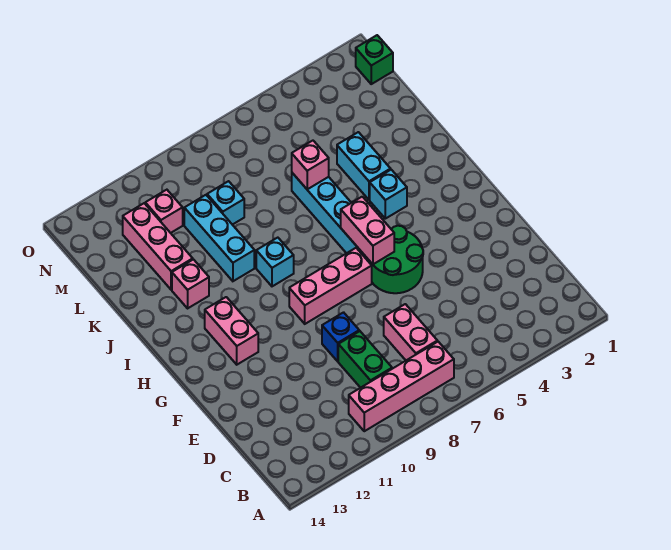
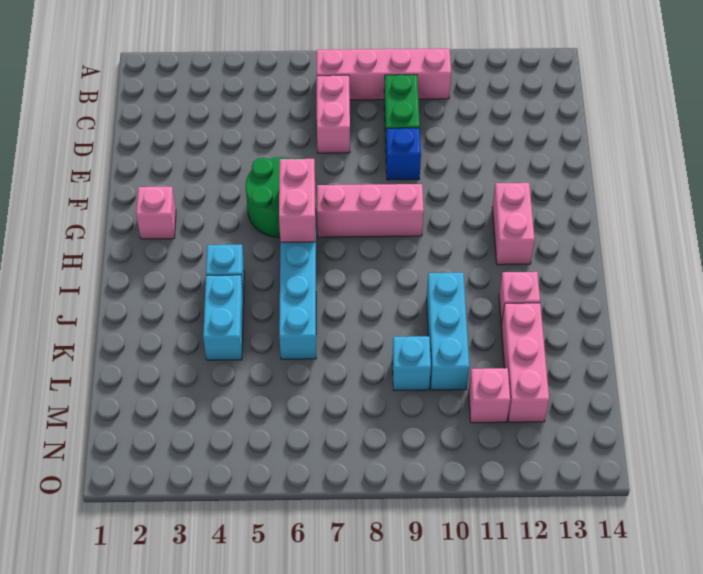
cyan brick I9 level 1 -> none
pink brick K6 level 2 -> pink brick G2 level 1
green brick N1 level 1 -> none

